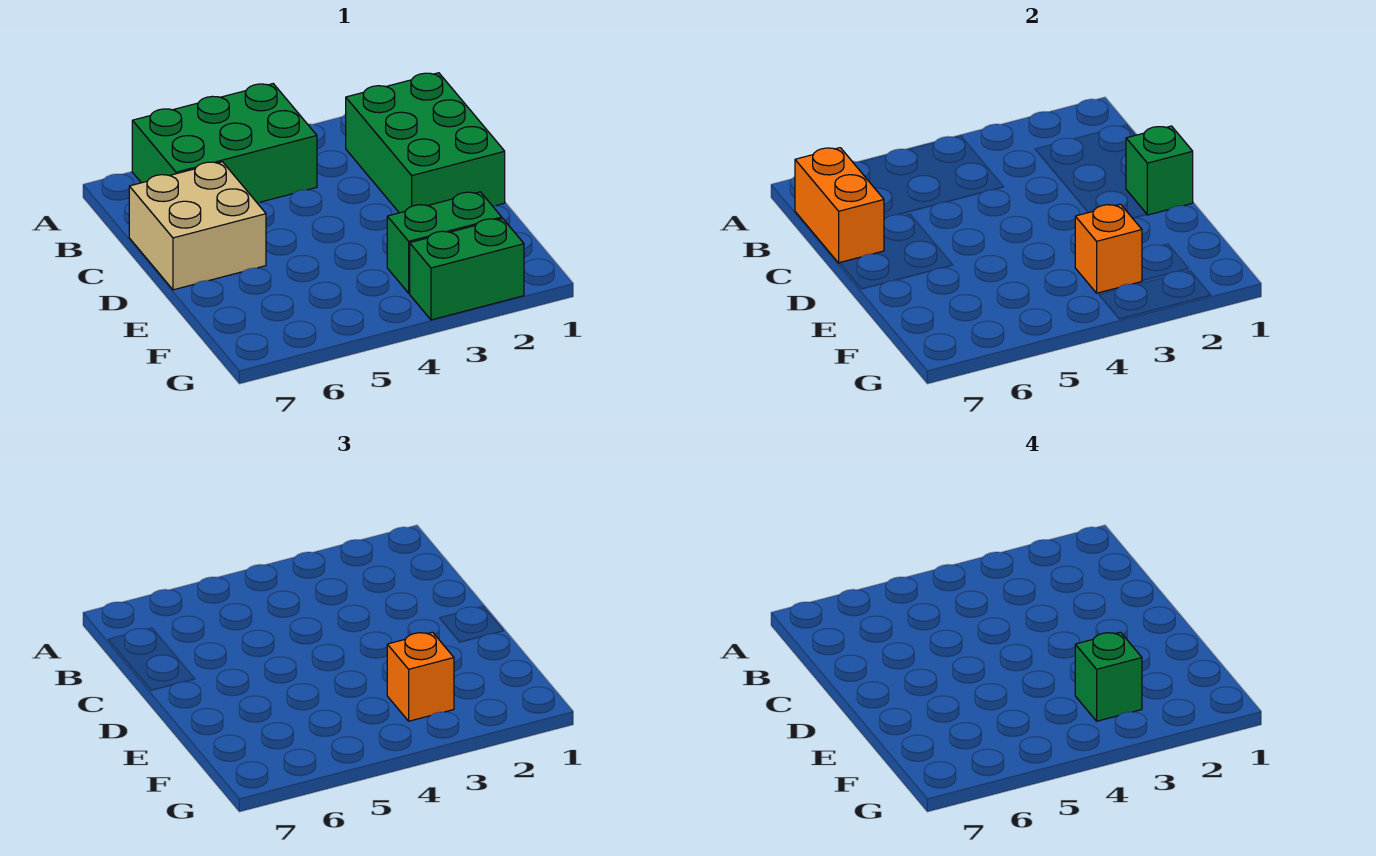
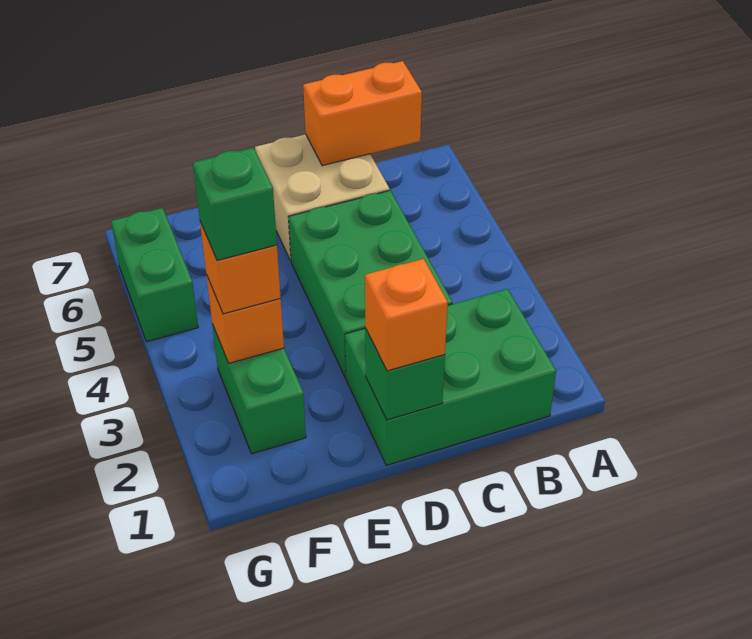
green brick A4:B6 level 1 -> green brick C3:D5 level 1
none -> orange brick D1 level 3
green brick G2:G3 level 1 -> green brick G5:G6 level 1

